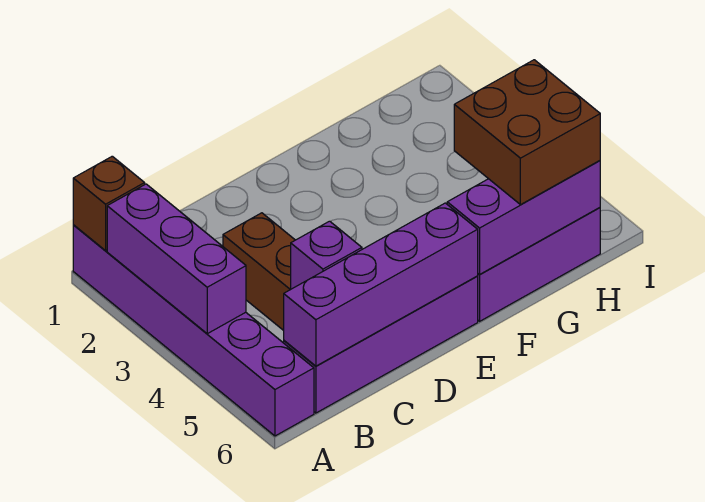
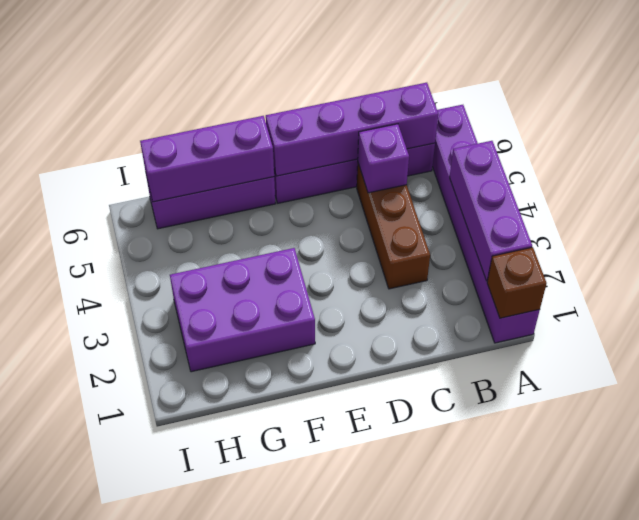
none -> purple brick F2:H3 level 1
brown brick G5:H6 level 3 -> none

